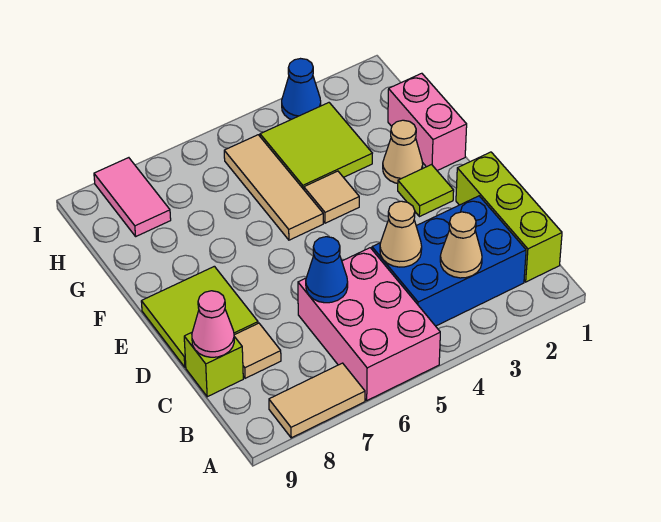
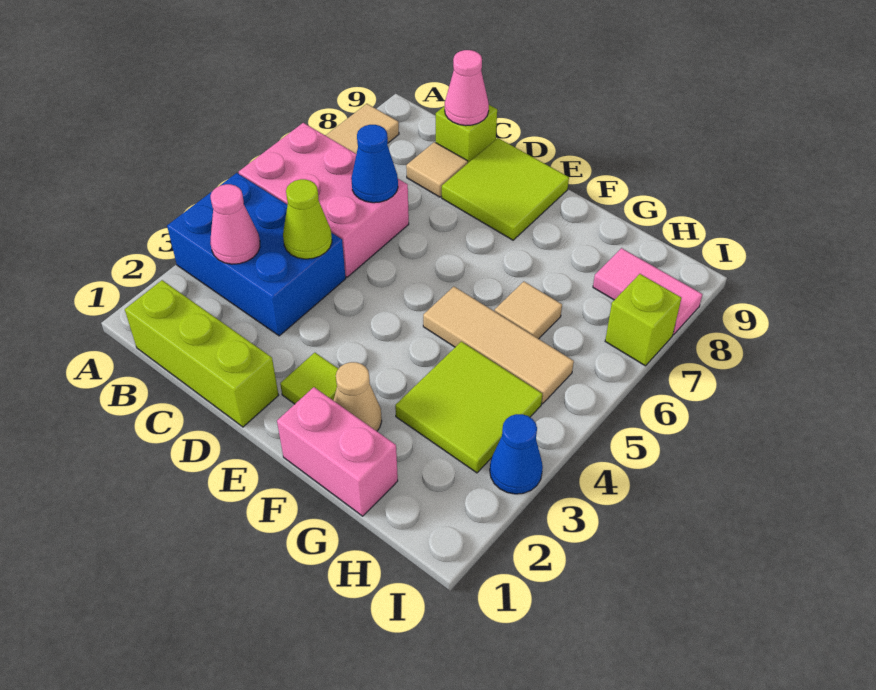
blue brick B2:C4 level 1 -> blue brick A3:C4 level 1
tan cone B3 level 2 -> pink cone B3 level 2
tan cone C4 level 2 -> lime cone C4 level 2
tan tile F4 level 1 -> tan tile G6 level 1
none -> lime brick I7 level 1

